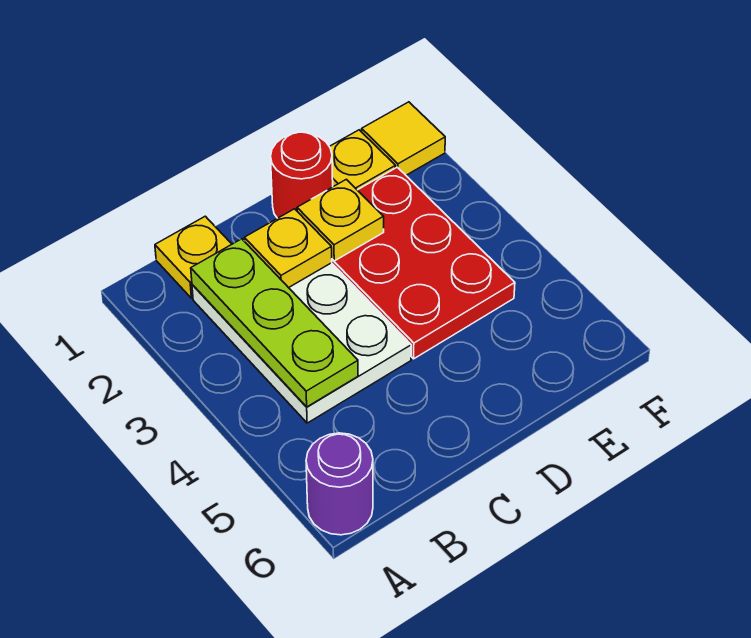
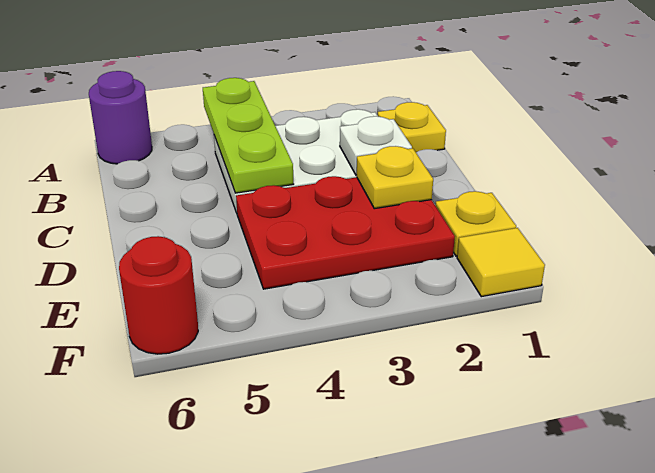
lime plate B2:B4 level 2 -> lime plate A4:C4 level 2
yellow plate C2 level 2 -> white plate C2 level 2
red round brick D1 level 1 -> red round brick F6 level 1

